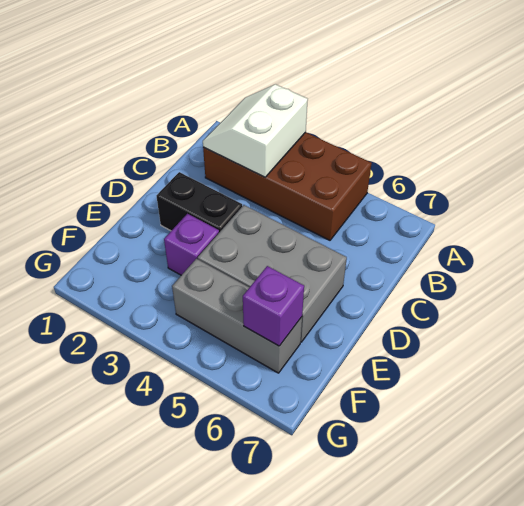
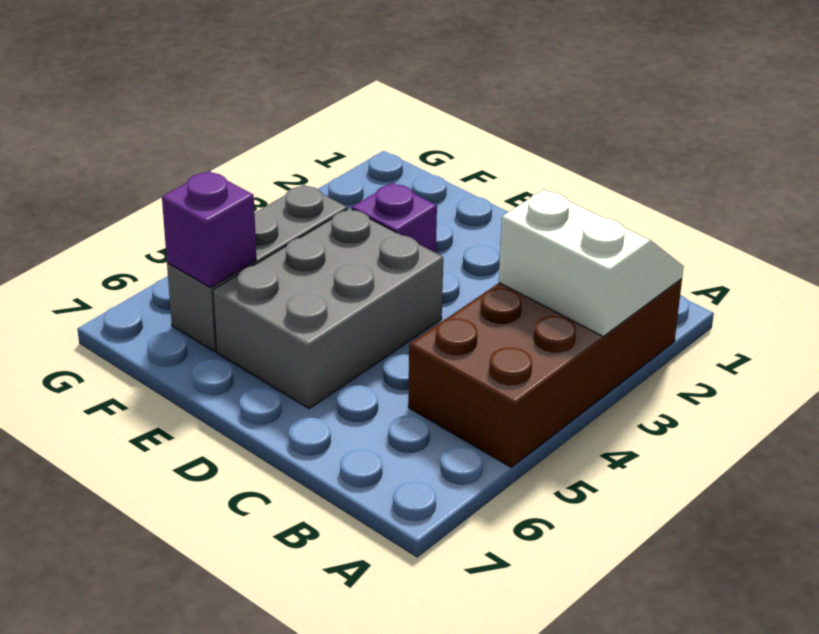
black brick D2:D3 level 1 -> none

